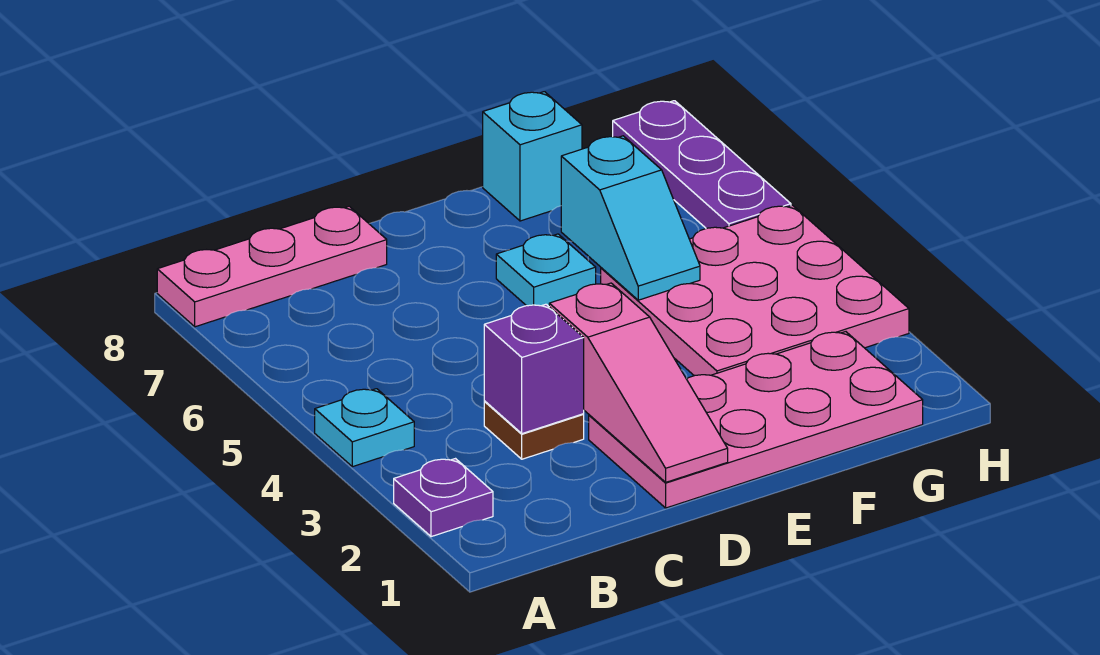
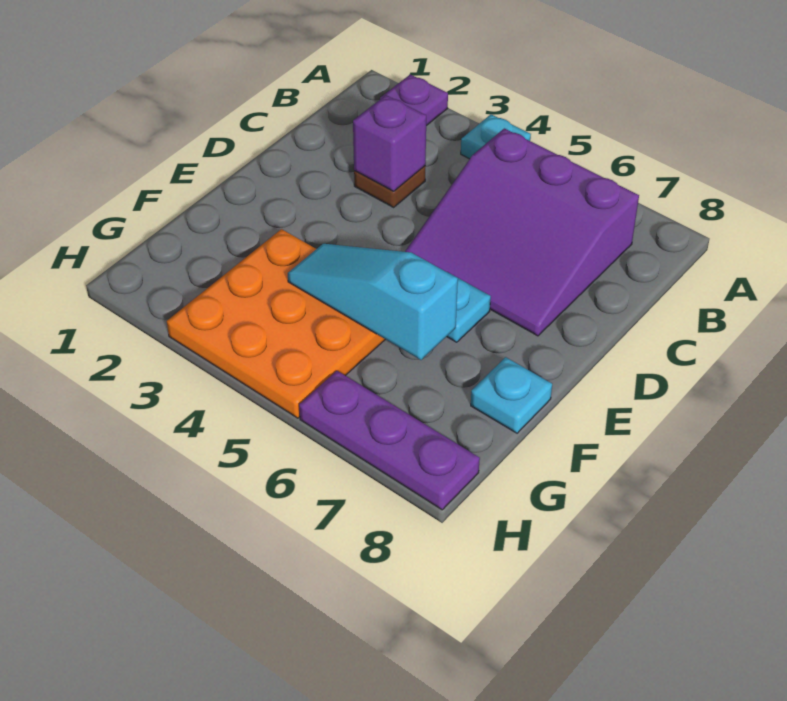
pink plate A8:C8 level 1 -> none
none -> purple slope B5:D7 level 1 top B
pink plate D1:G2 level 1 -> none
pink slope D1:D3 level 2 top 3 -> none
pink plate F3:H5 level 1 -> orange plate F3:H5 level 1
cyan slope F5:F6 level 2 top 6 -> cyan slope F4:F6 level 2 top 6
cyan brick F8 level 1 -> cyan plate F8 level 1

